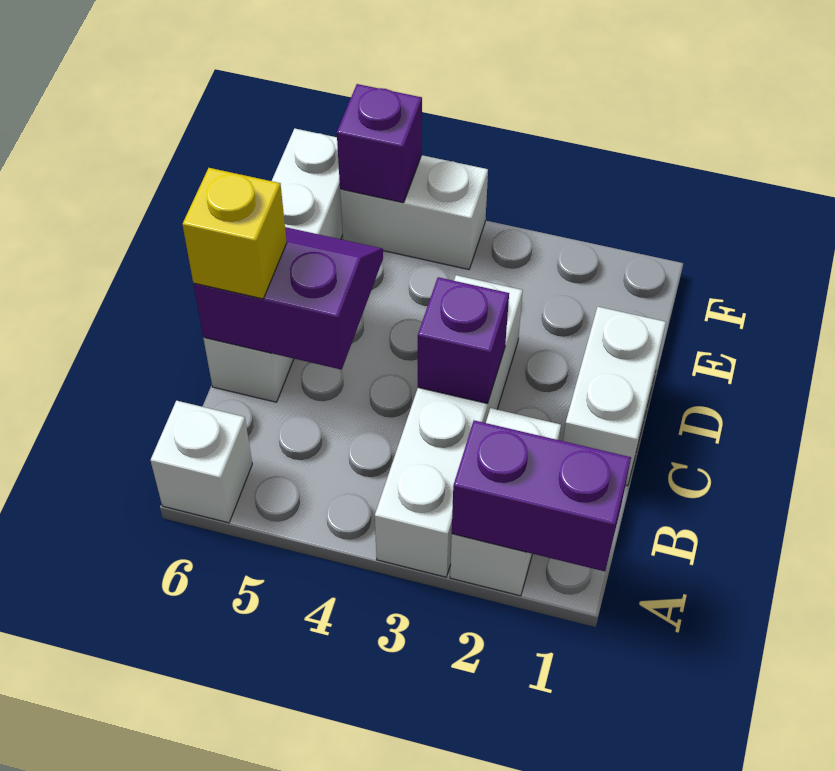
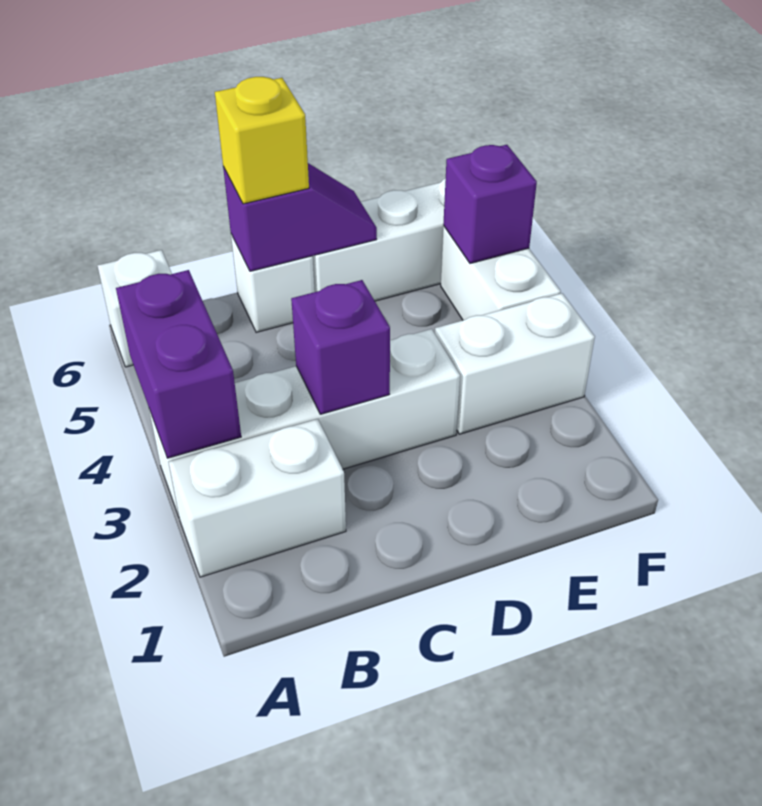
purple brick A1:A2 level 2 -> purple brick A3:A4 level 2
white brick C1:D1 level 1 -> white brick E3:F3 level 1
purple slope C5:D6 level 2 top C -> purple slope C6:D6 level 2 top C

